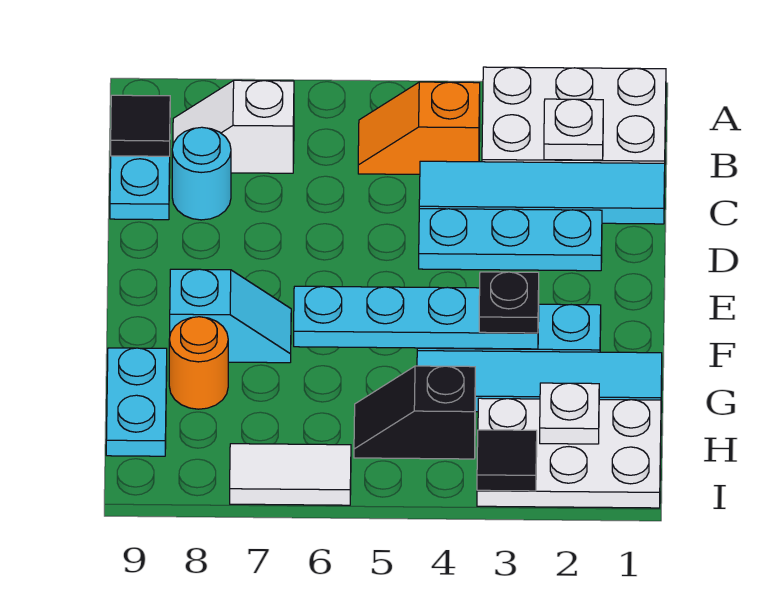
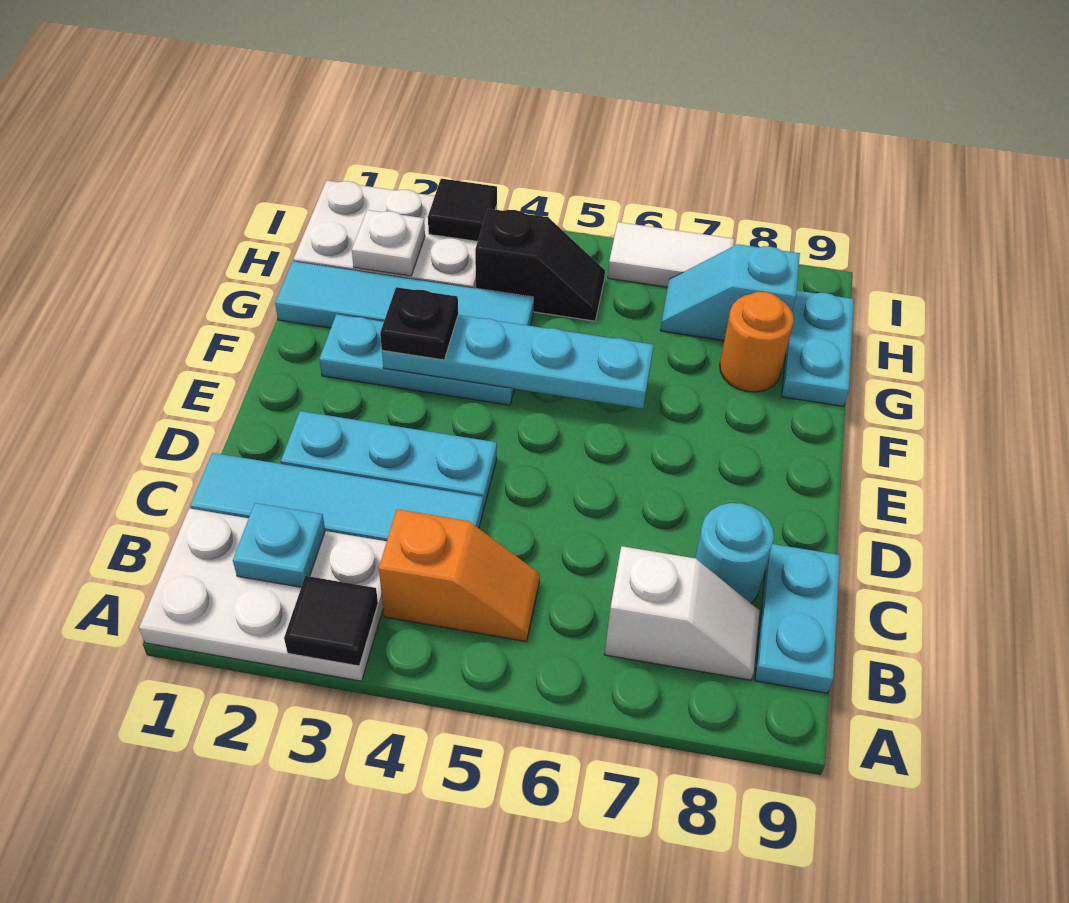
white plate B2 level 2 -> cyan plate B2 level 2
black tile B9 level 2 -> black tile A3 level 2
cyan slope F7:F8 level 1 top 8 -> cyan slope H7:H8 level 1 top 8

